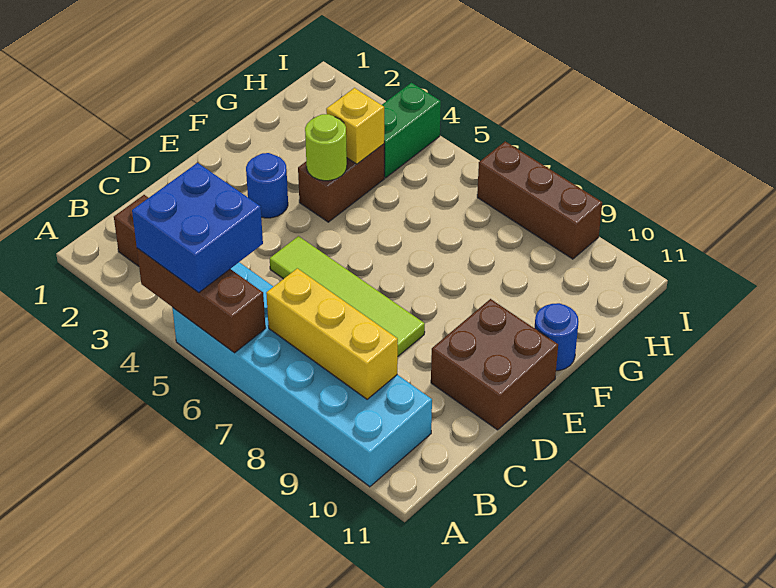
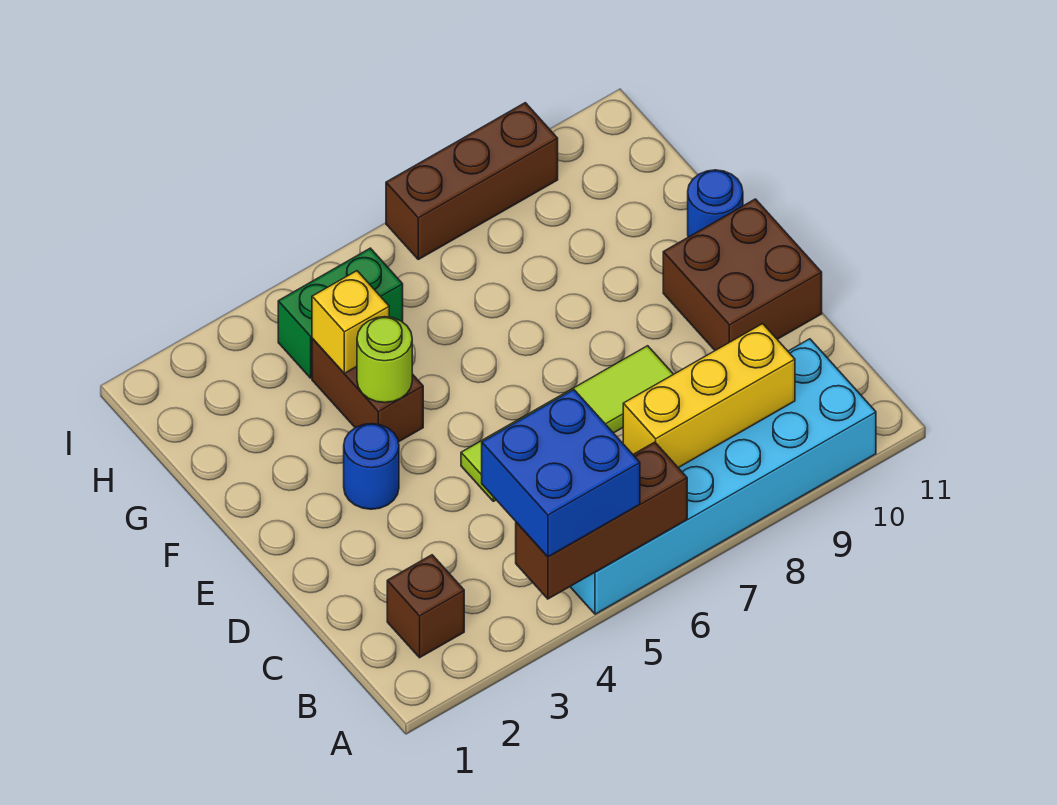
green brick H4:I4 level 1 -> green brick H4:H5 level 1

